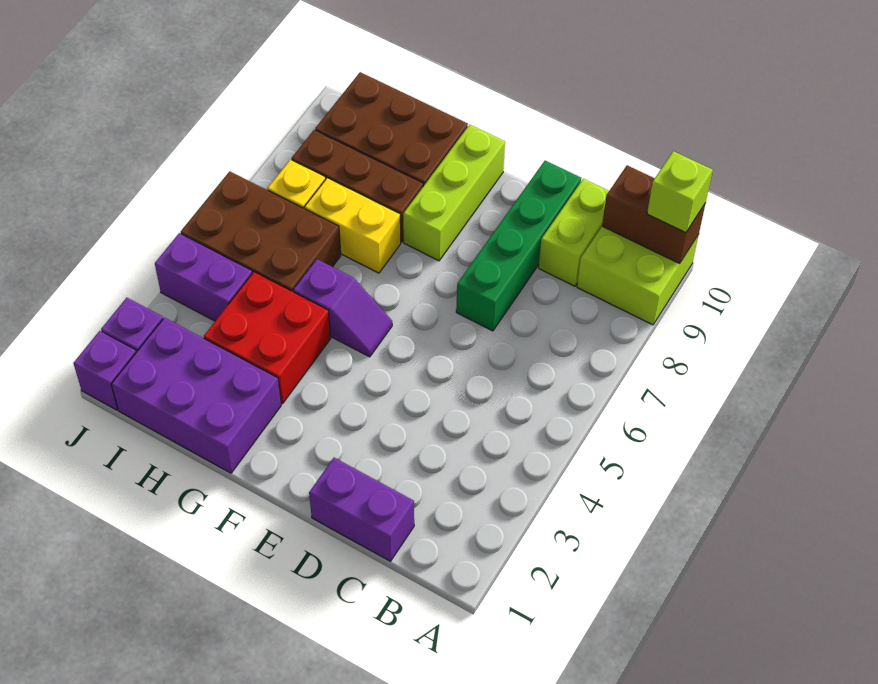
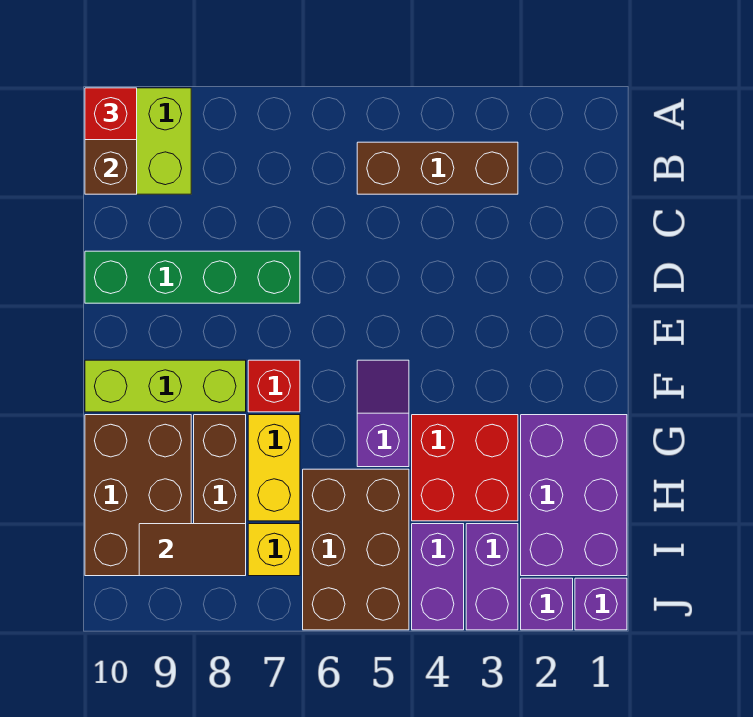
lime brick A10 level 3 -> red brick A10 level 3
none -> brown brick B3:B5 level 1
purple brick C1:D1 level 1 -> purple brick I3:J3 level 1
lime brick C9:C10 level 1 -> none
none -> red brick F7 level 1
none -> brown tile I8:I9 level 2

